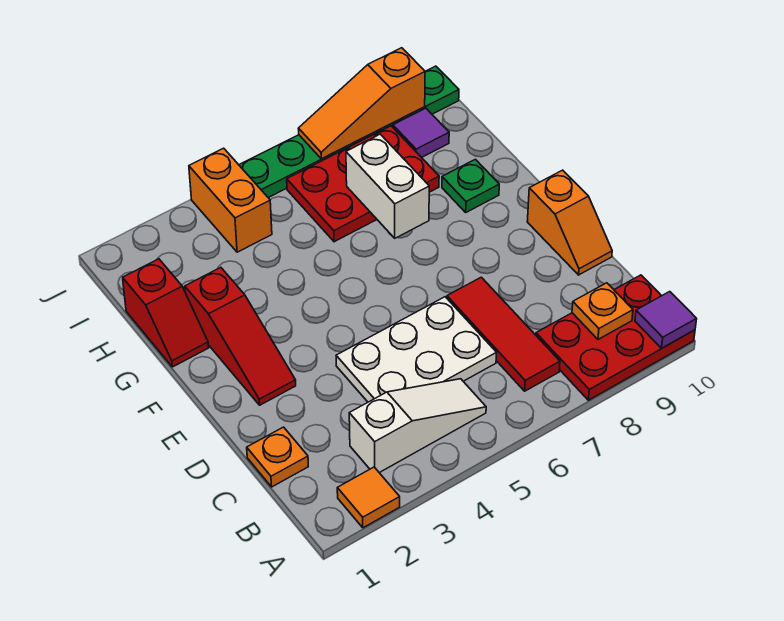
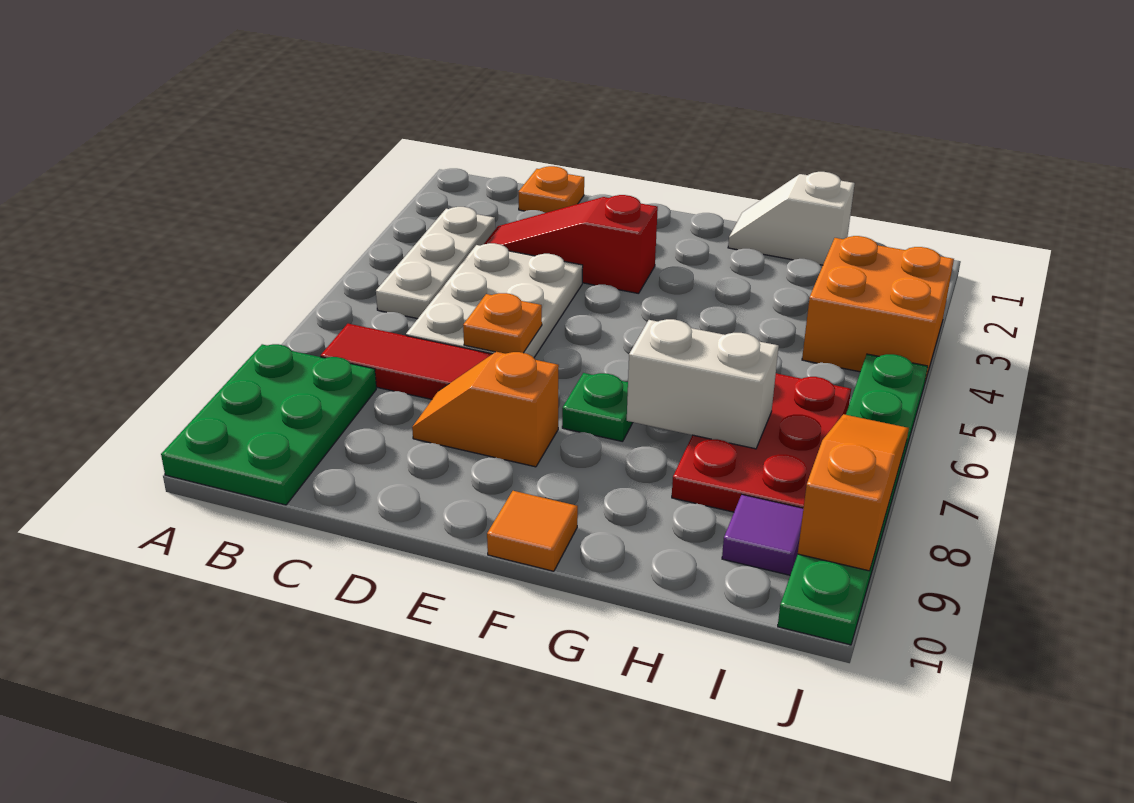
orange tile A2 level 1 -> orange tile F10 level 1
red plate A8:B10 level 1 -> green plate A8:B10 level 1
purple tile A10 level 2 -> none
white slope B3:B5 level 1 top 3 -> white plate B3:B5 level 1
orange plate B9 level 2 -> orange plate D6 level 2
orange slope D10:E10 level 1 top E -> orange slope D8:E8 level 1 top E
red slope E2:G2 level 1 top G -> red slope C3:E3 level 1 top E
red slope G1:H1 level 1 top H -> white slope G1:H1 level 1 top H
green plate G9 level 1 -> green plate F7 level 1
orange brick I4:J4 level 1 -> orange brick I3:J4 level 1

